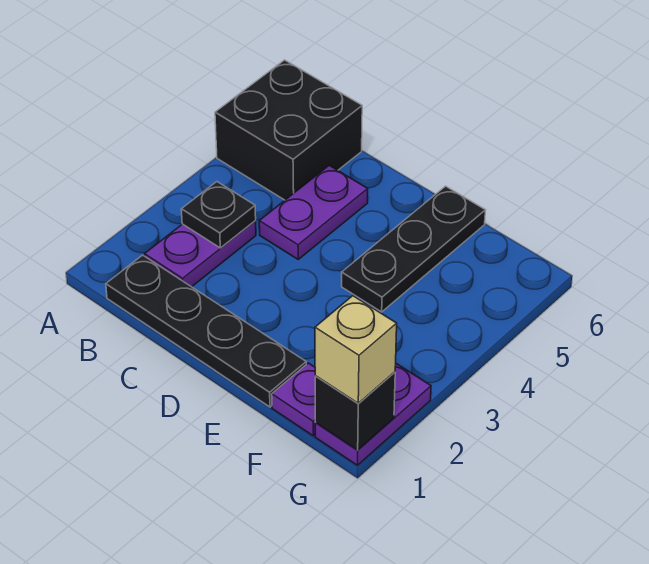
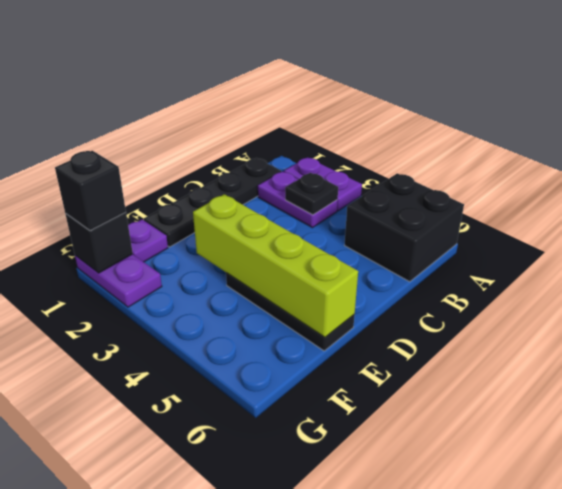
purple plate C4:C5 level 1 -> purple plate A2:A3 level 1
none -> lime brick E3:E6 level 2
tan brick G1 level 3 -> black brick G1 level 3

